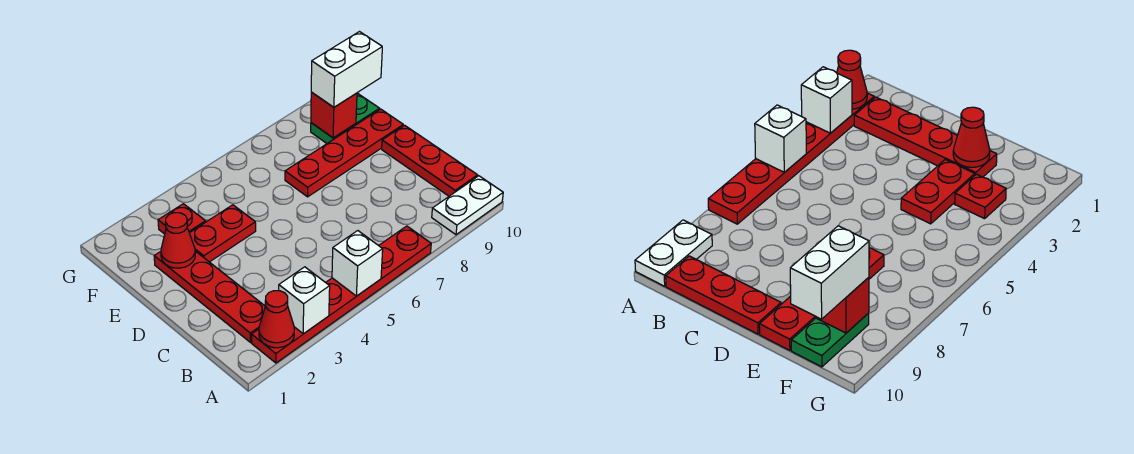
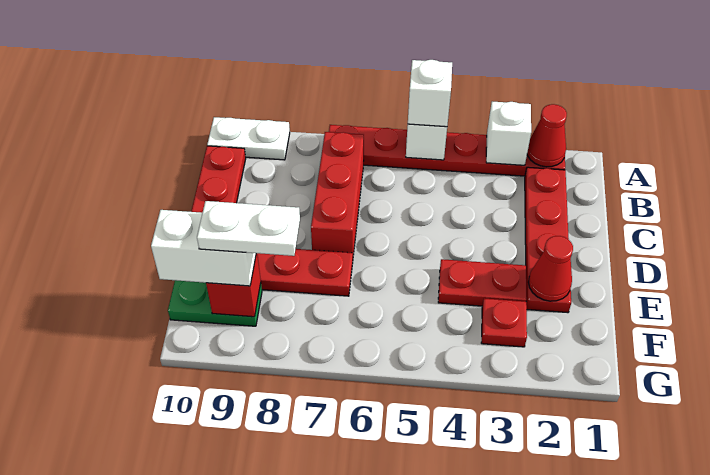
none -> white brick A5 level 3
none -> red brick B7:D7 level 1
none -> white plate F8:F9 level 4

